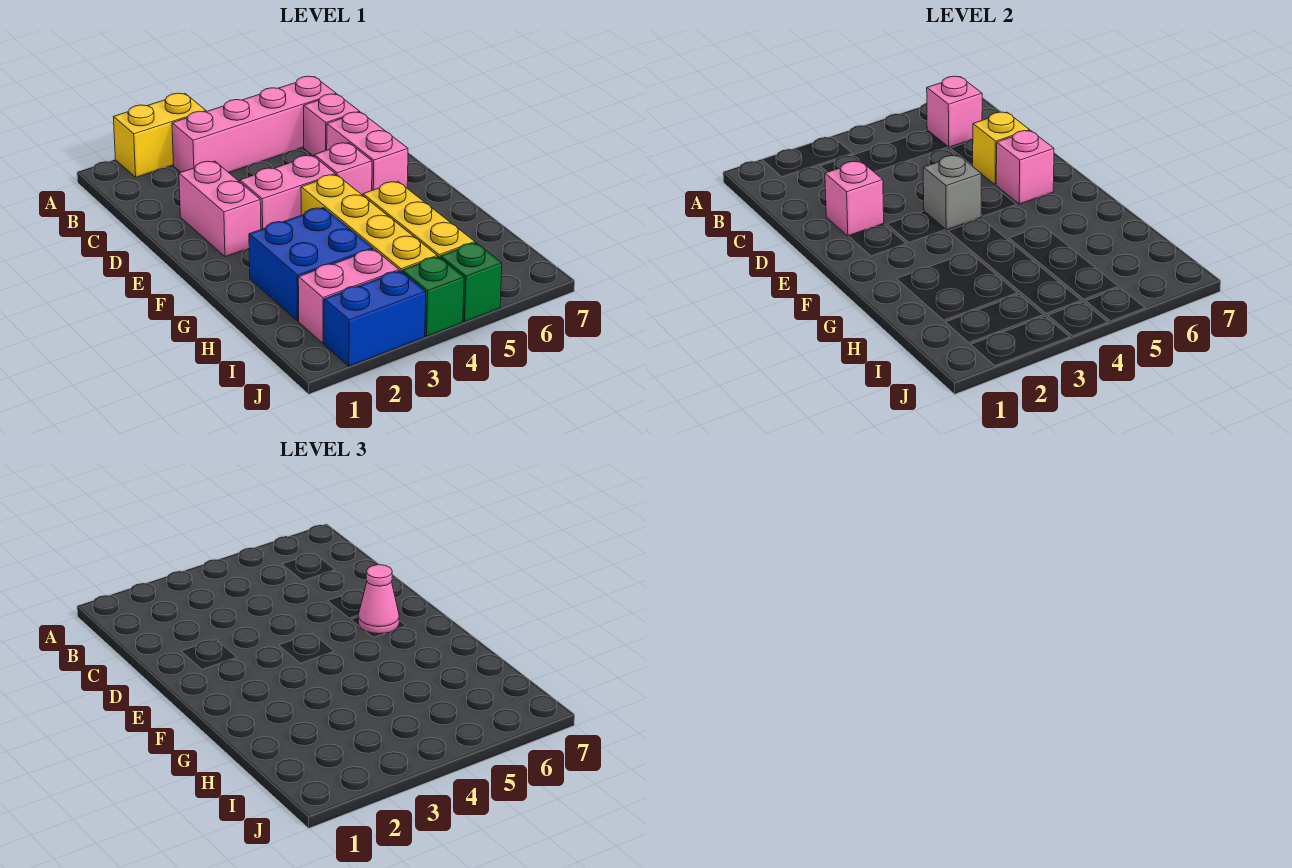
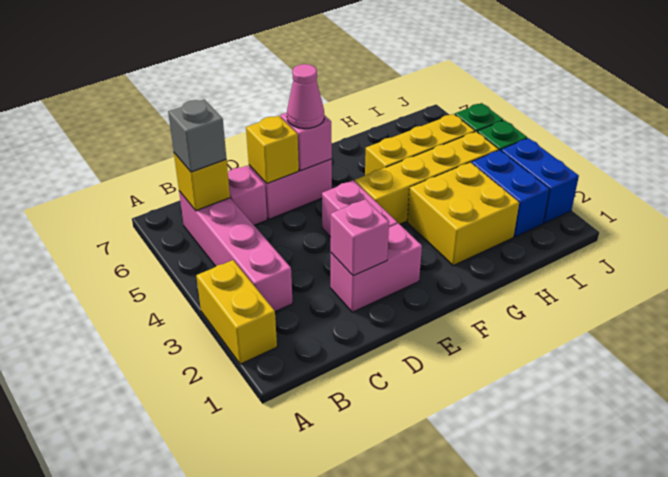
pink brick B6 level 2 -> yellow brick B6 level 2
grey brick E4 level 2 -> grey brick B6 level 3
pink brick E5 level 1 -> none
blue brick G2:H3 level 1 -> yellow brick G2:H3 level 1
pink brick I2:I3 level 1 -> blue brick I2:I3 level 1

